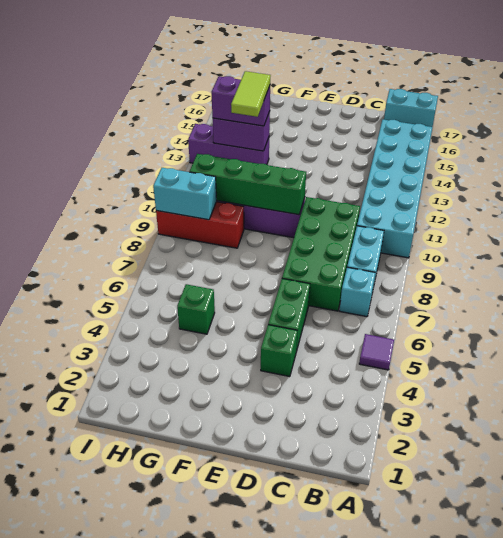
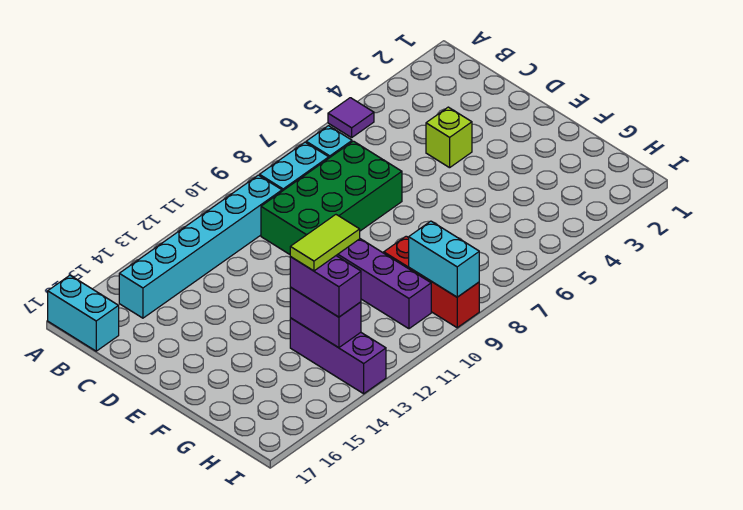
cyan brick A10:B15 level 1 -> cyan brick B10:B15 level 1
green brick D4 level 1 -> lime brick D4 level 1
green brick D5:D6 level 1 -> none
green brick E10:H10 level 2 -> none
green brick G5 level 1 -> none

